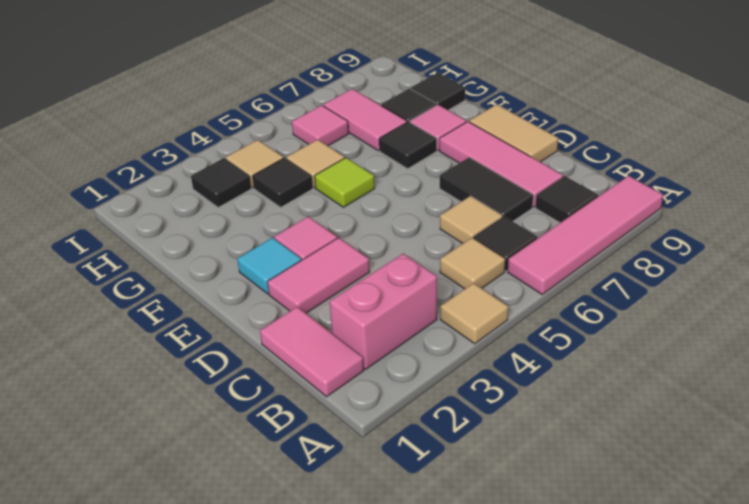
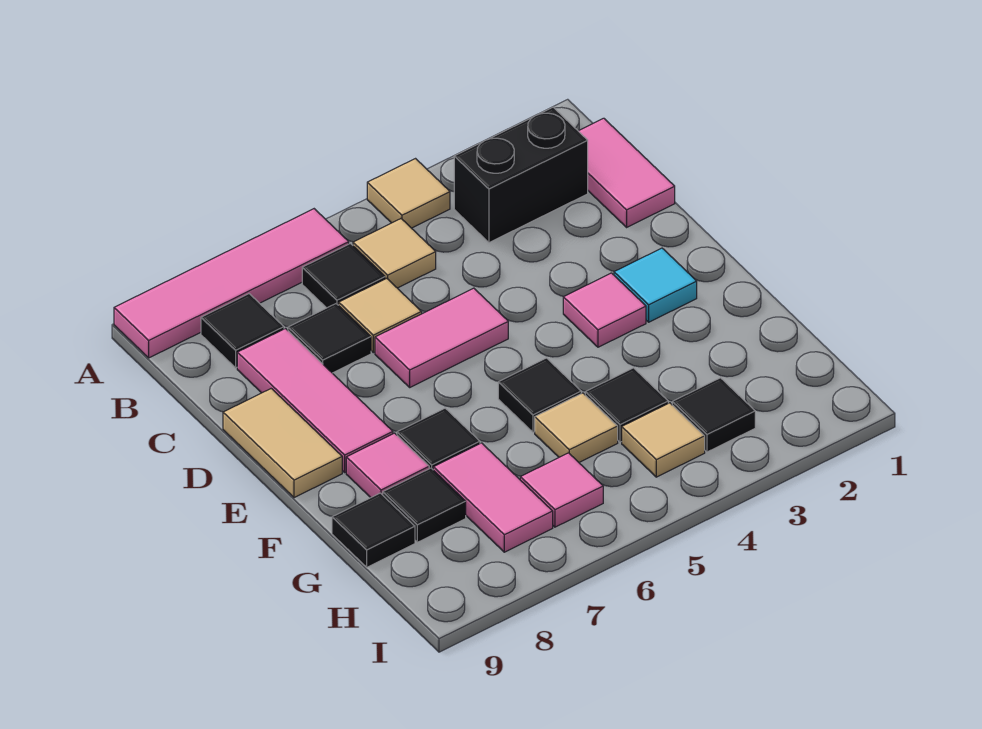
pink brick B2:B3 level 1 -> black brick B2:B3 level 1
black tile C7:D7 level 1 -> black tile C7 level 1
pink tile D2:D3 level 1 -> pink tile D5:D6 level 1
lime tile F5 level 1 -> black tile F5 level 1

